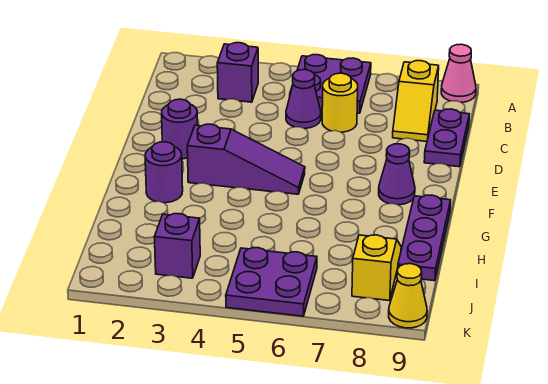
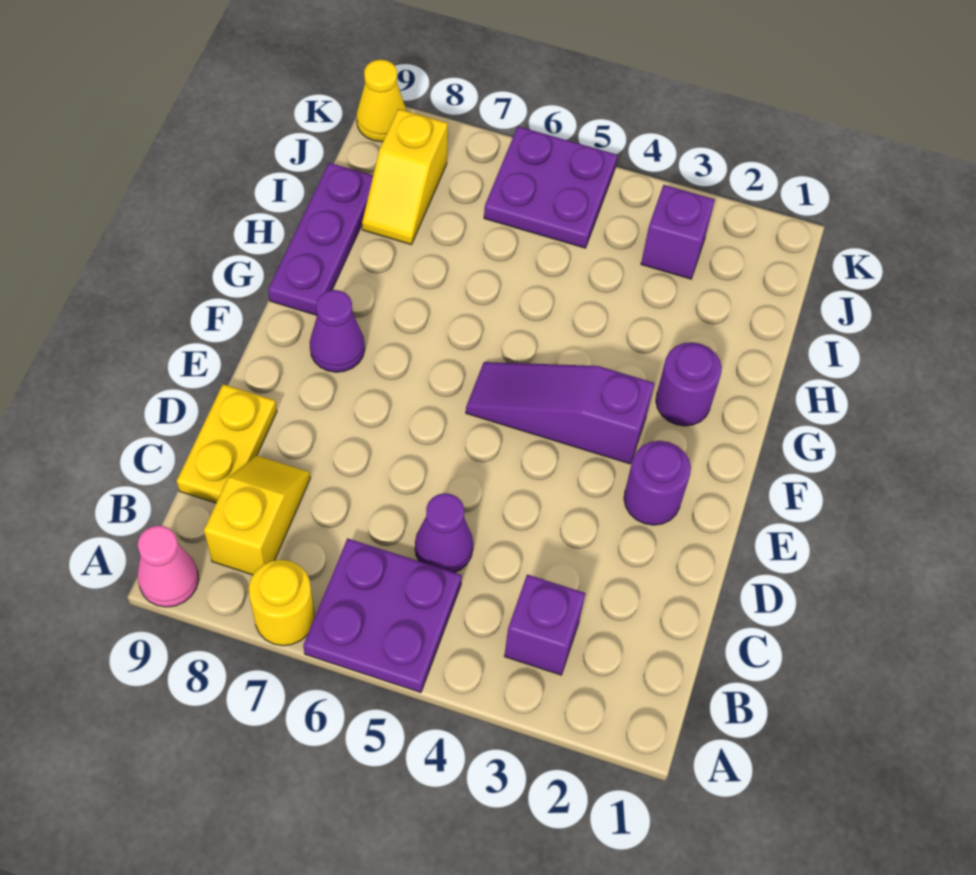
yellow round brick C6 level 1 -> yellow round brick A7 level 1
purple plate C9:D9 level 1 -> yellow plate C9:D9 level 1

